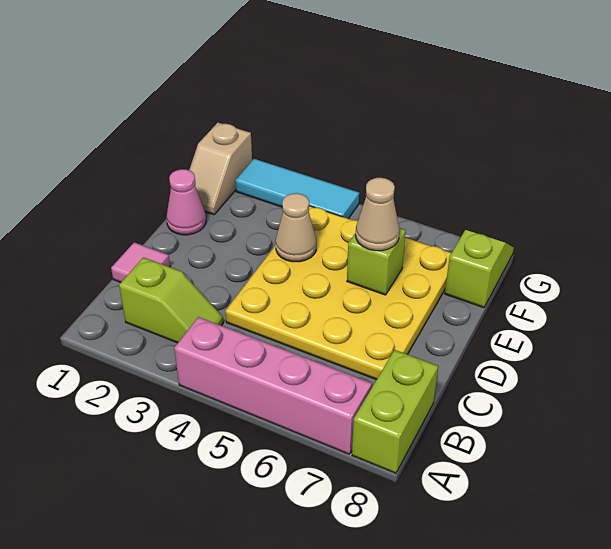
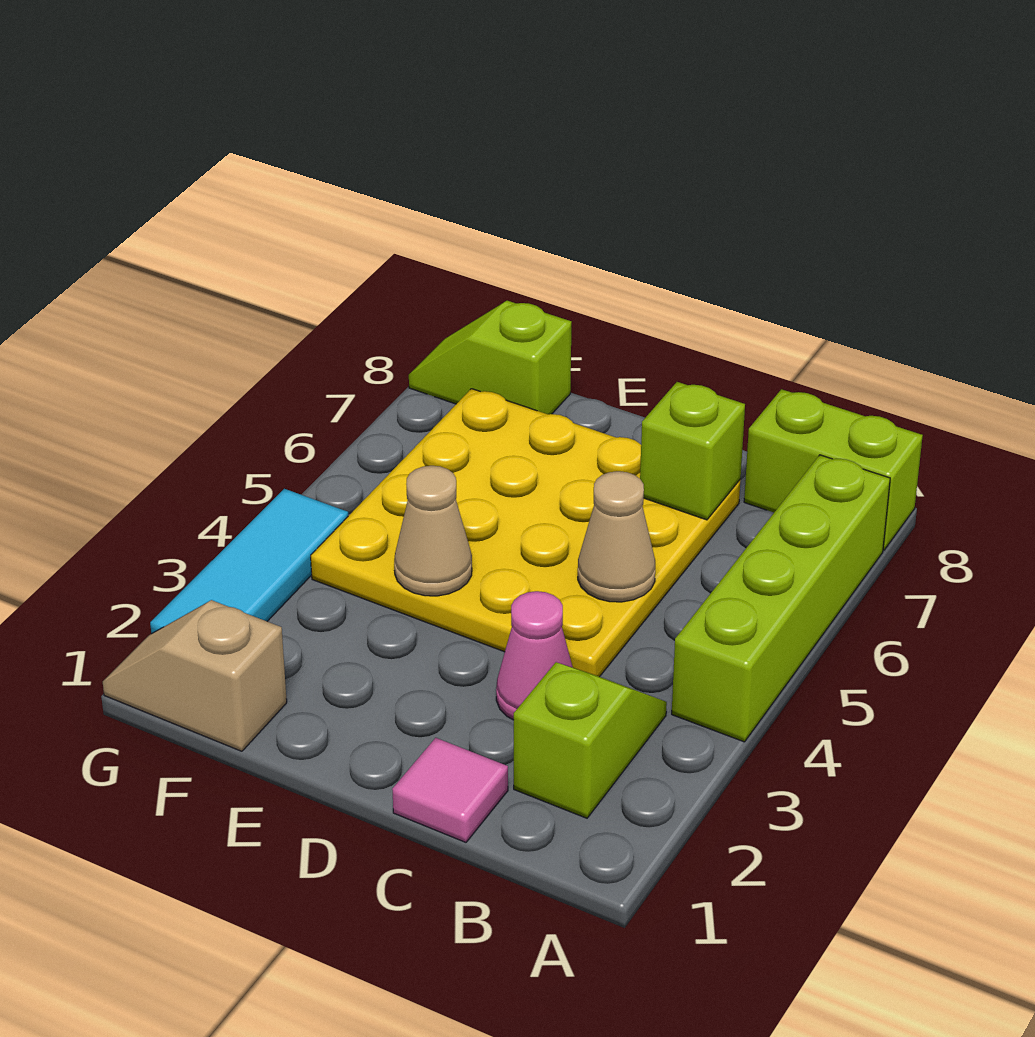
pink brick A4:A7 level 1 -> lime brick A4:A7 level 1
pink cone E1 level 1 -> pink cone C3 level 1
lime brick E6 level 2 -> lime brick C7 level 2
tan cone E6 level 3 -> tan cone C5 level 2
tan slope F1:G1 level 1 top G -> tan slope F1:G1 level 1 top F

